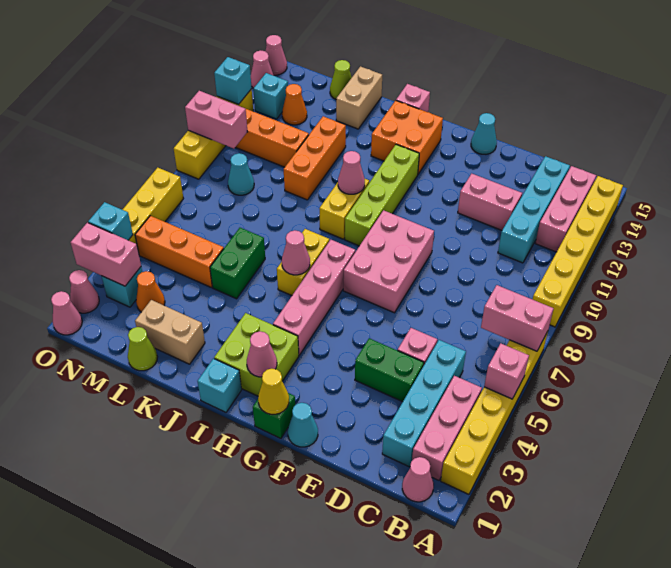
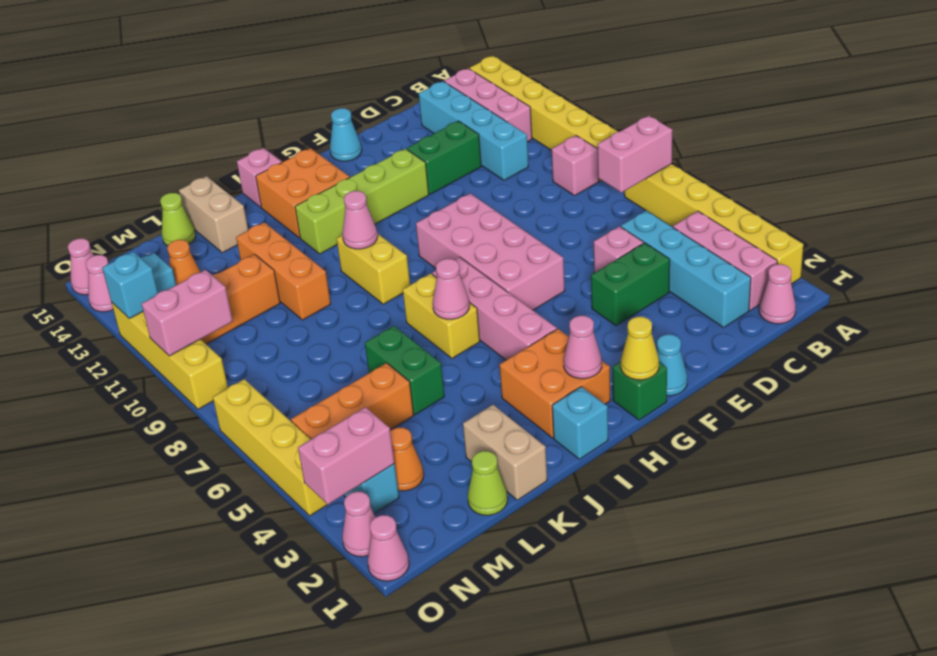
pink brick A5 level 2 -> pink brick B9 level 1
pink brick D12:E12 level 1 -> green brick D12:E12 level 1
pink brick F7:G9 level 1 -> pink brick F6:G9 level 1
lime brick H2:I3 level 1 -> orange brick H2:I3 level 1
lime brick H9:H12 level 1 -> lime brick F12:I12 level 1
tan brick K2:L2 level 1 -> tan brick K1:K2 level 1
cyan cone M9 level 1 -> none
cyan brick O4 level 2 -> none

